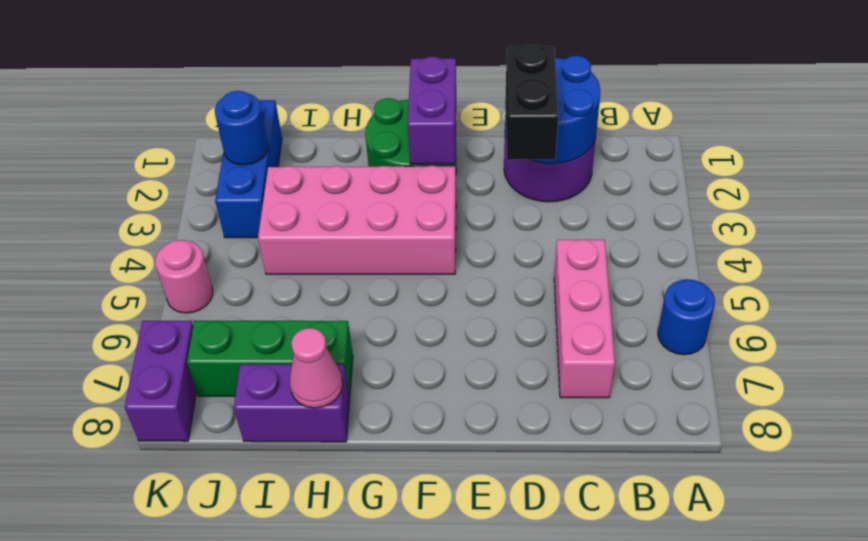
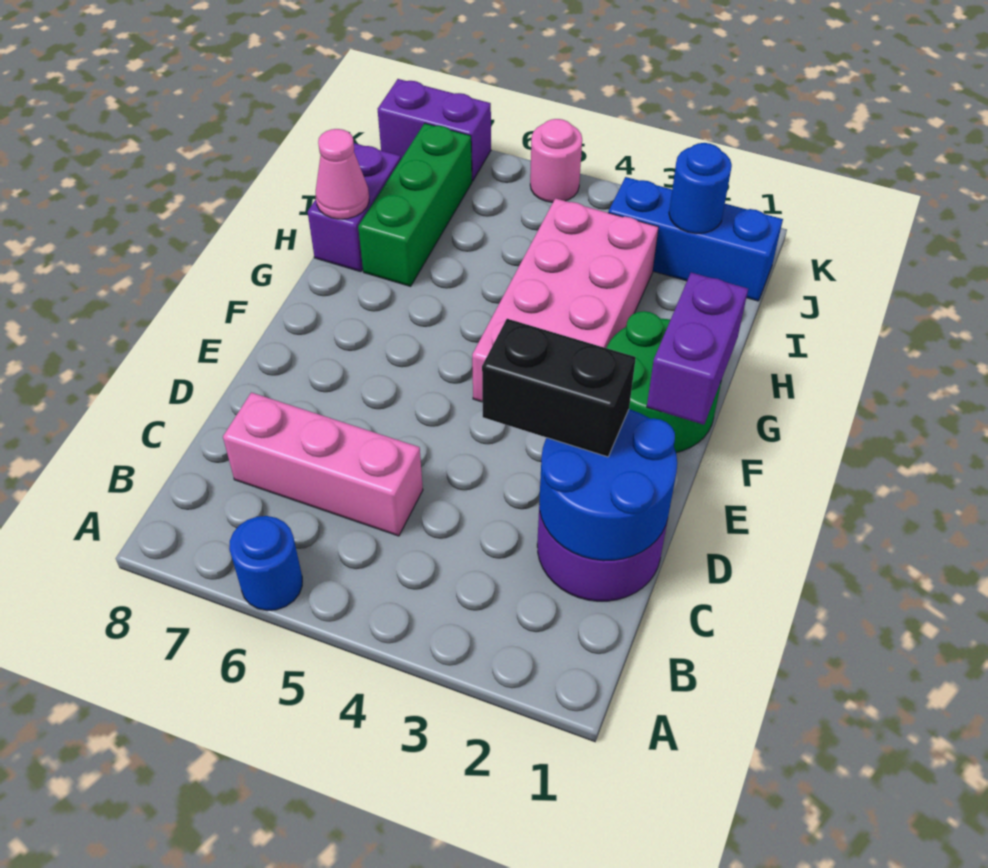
purple brick F1:F2 level 2 -> purple brick F1:G1 level 2

